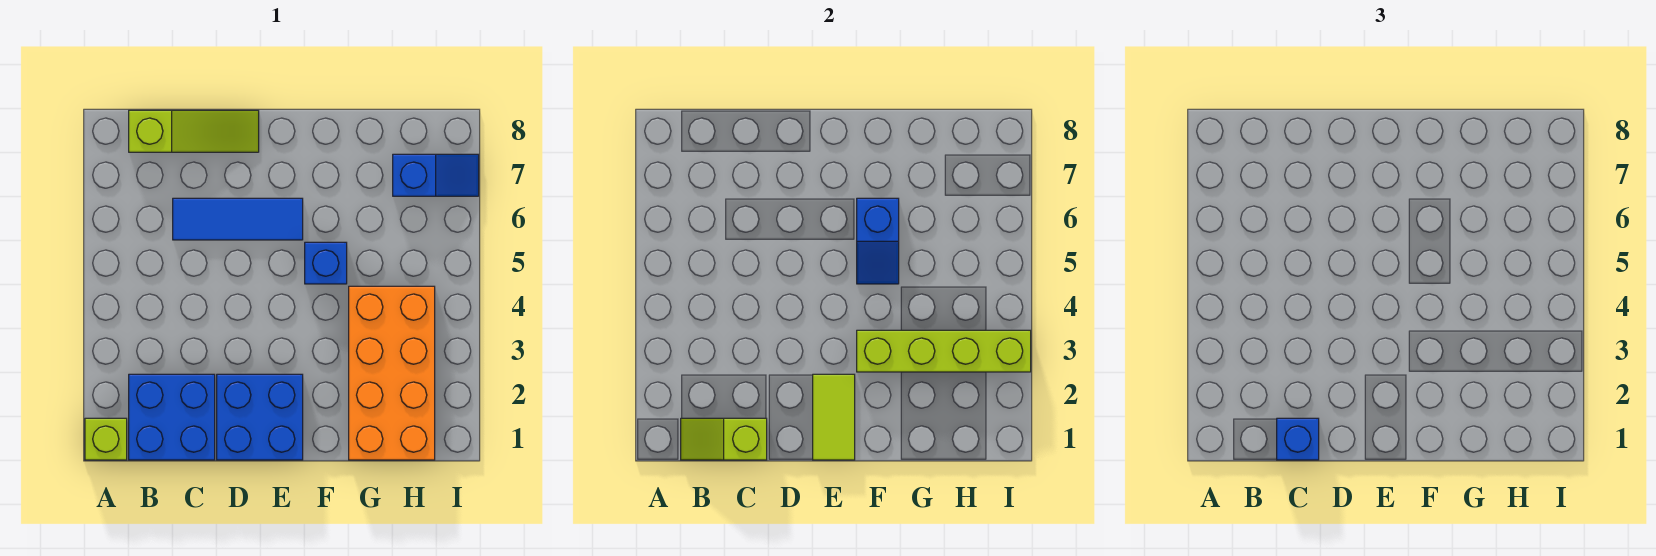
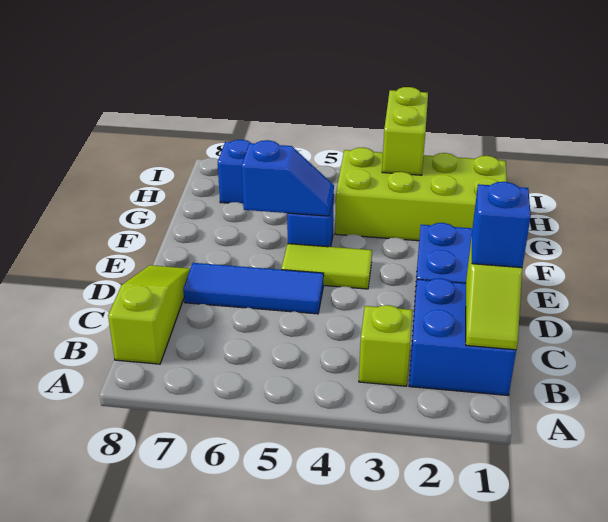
lime brick A1 level 1 -> lime brick B3 level 1
blue tile C6:E6 level 1 -> blue tile D5:D7 level 1
lime tile E1:E2 level 2 -> lime tile E4:E5 level 1
lime brick F3:I3 level 2 -> lime brick H3:I3 level 2
orange brick G1:H4 level 1 -> lime brick G1:H4 level 1

